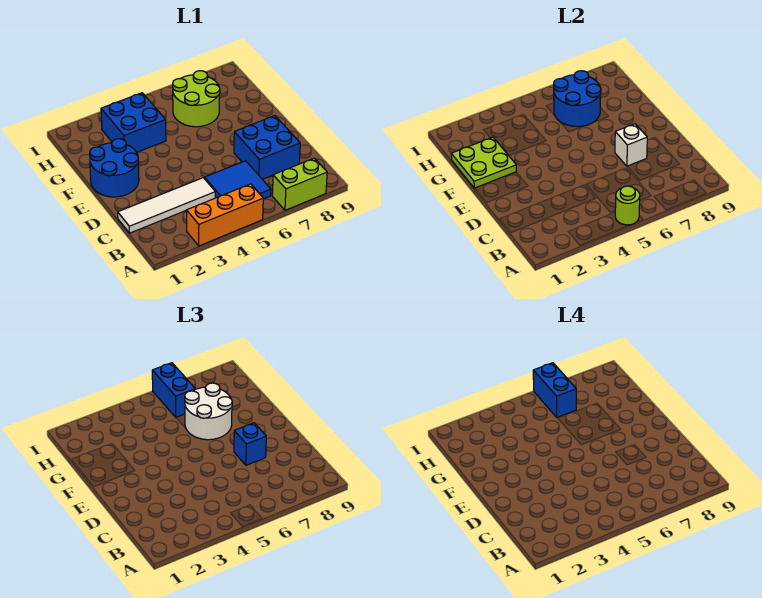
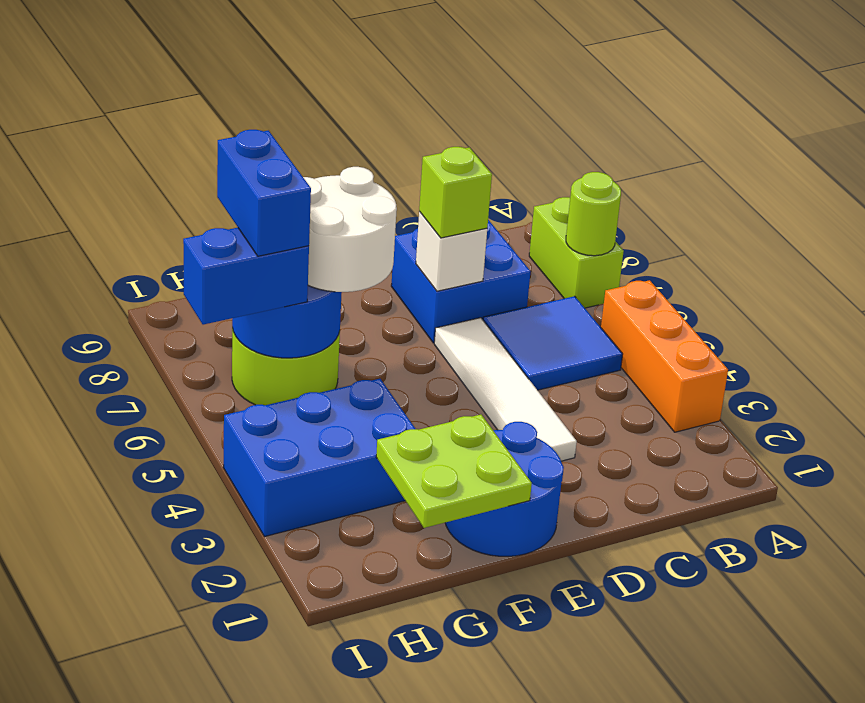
lime round brick A5 level 2 -> lime round brick A7 level 2
white tile C1:C4 level 1 -> white tile D3:D6 level 1
blue brick D7 level 3 -> lime brick D7 level 3
blue brick G3:H4 level 1 -> blue brick G3:I4 level 1
blue brick H6:I6 level 4 -> blue brick H6:H7 level 4

